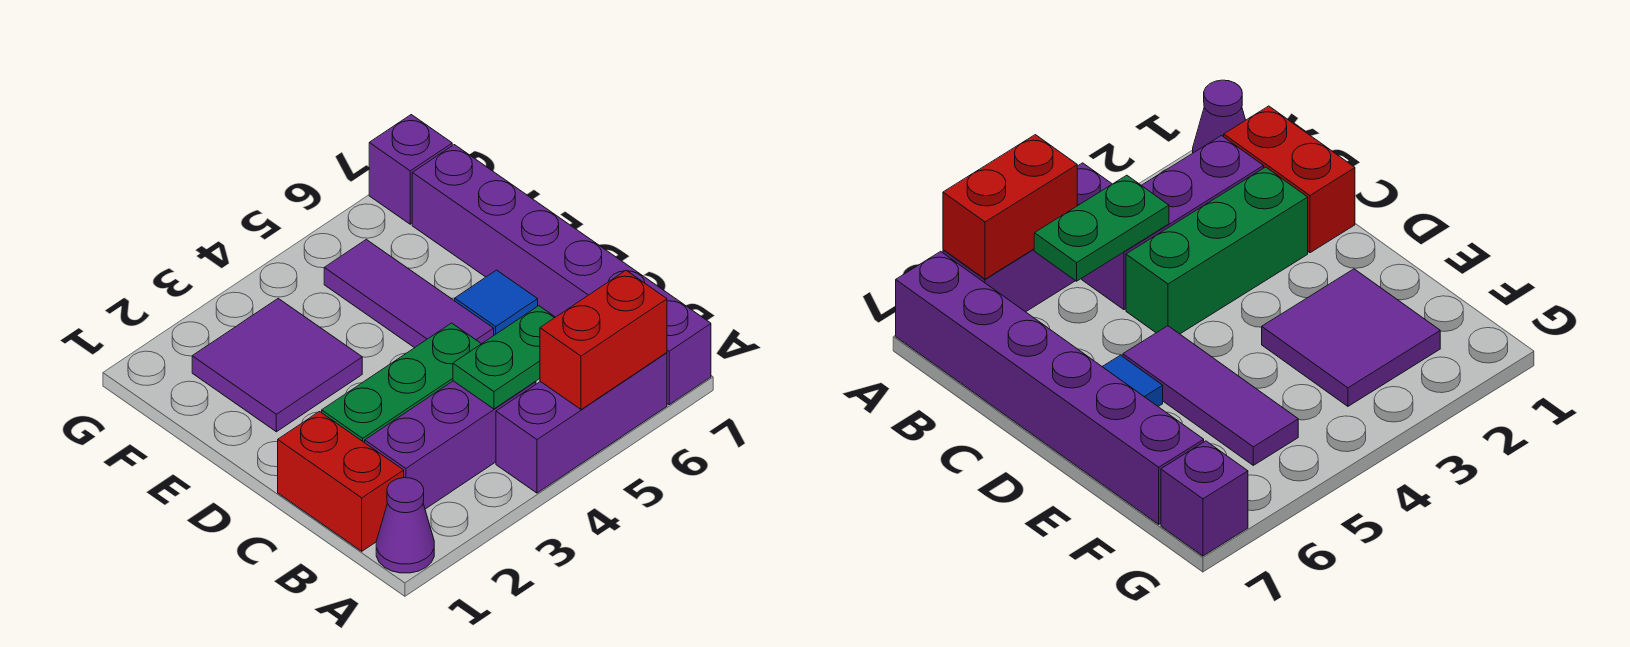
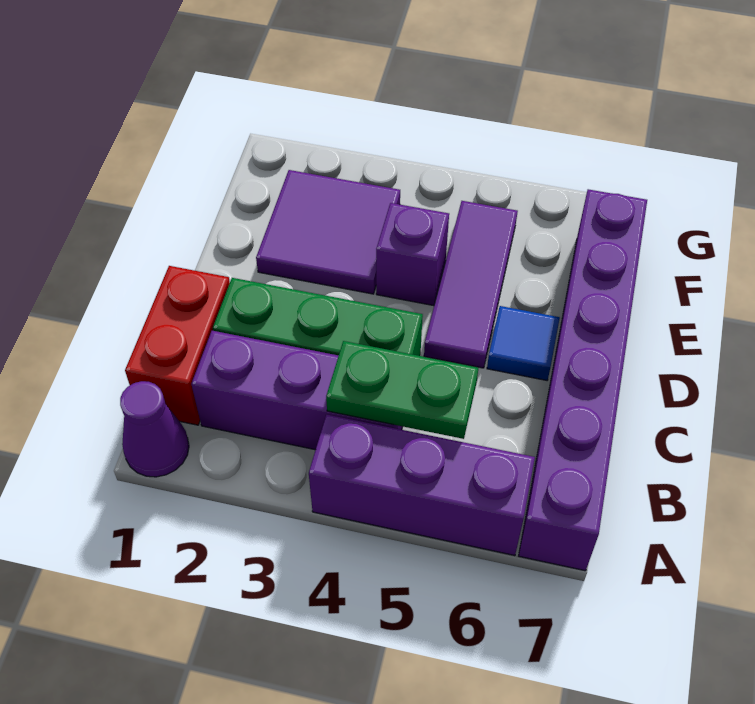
red brick A5:A6 level 2 -> none
purple brick G7 level 1 -> purple brick E4 level 1

